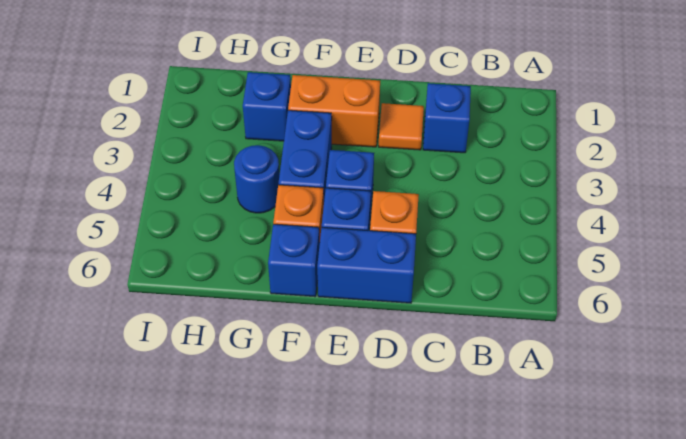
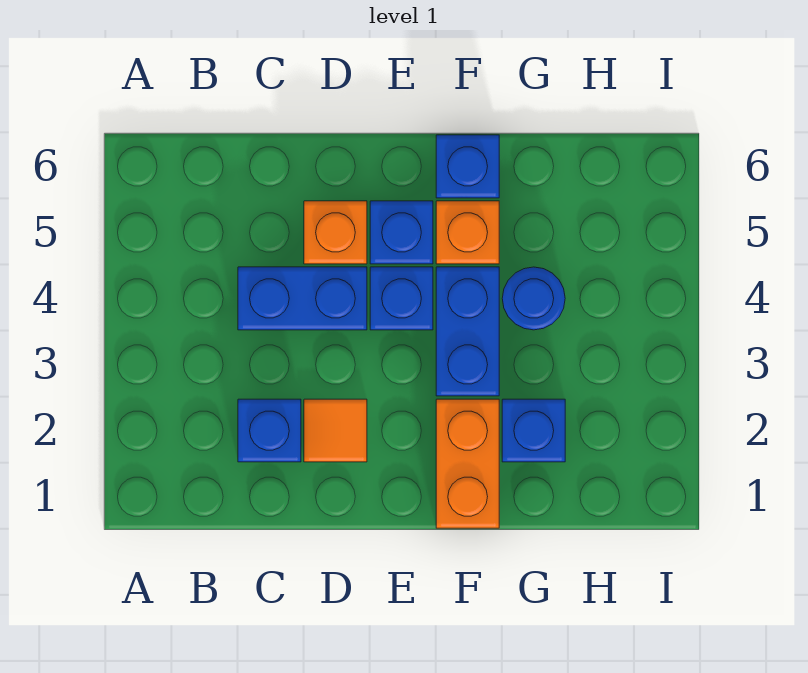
blue brick D6:E6 level 1 -> blue brick C4:D4 level 1
orange brick E2:F2 level 1 -> orange brick F1:F2 level 1

